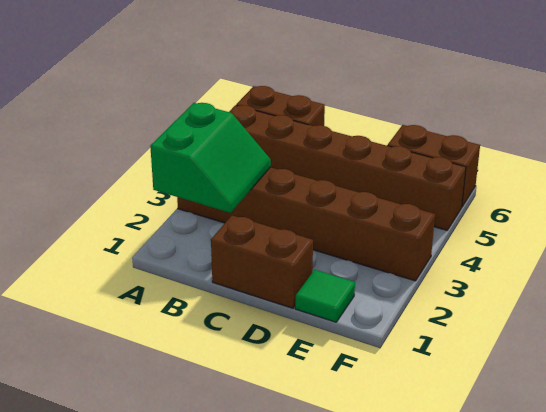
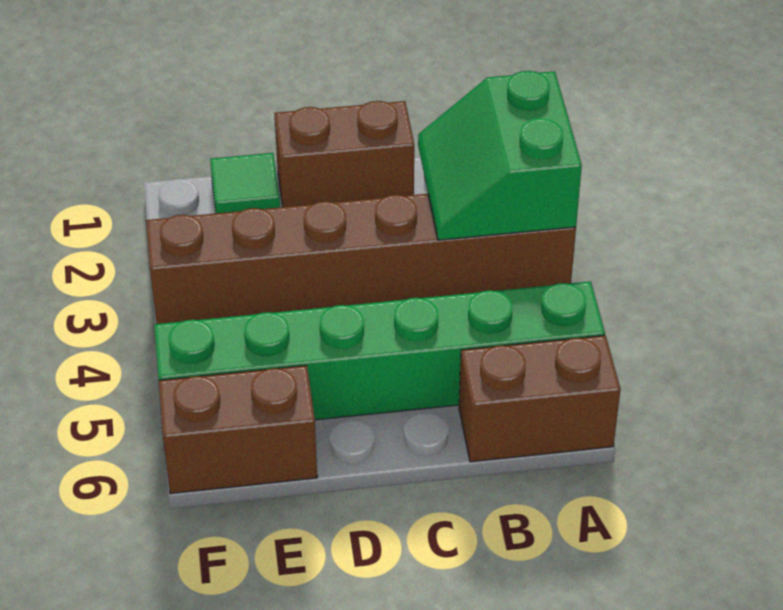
brown brick A5:F5 level 1 -> green brick A5:F5 level 1

